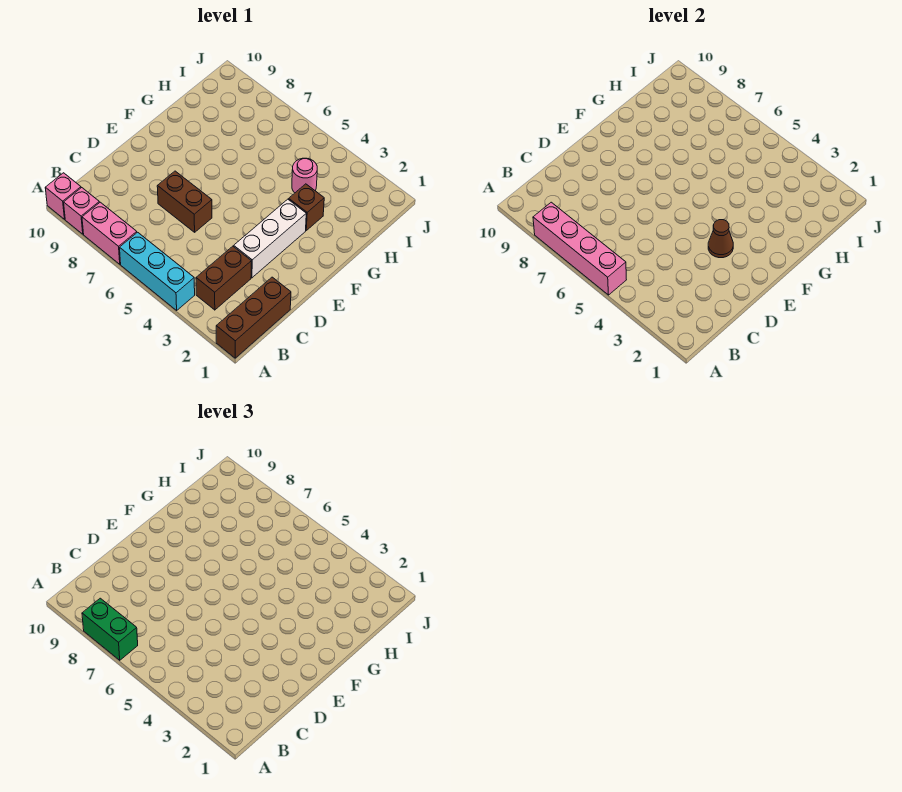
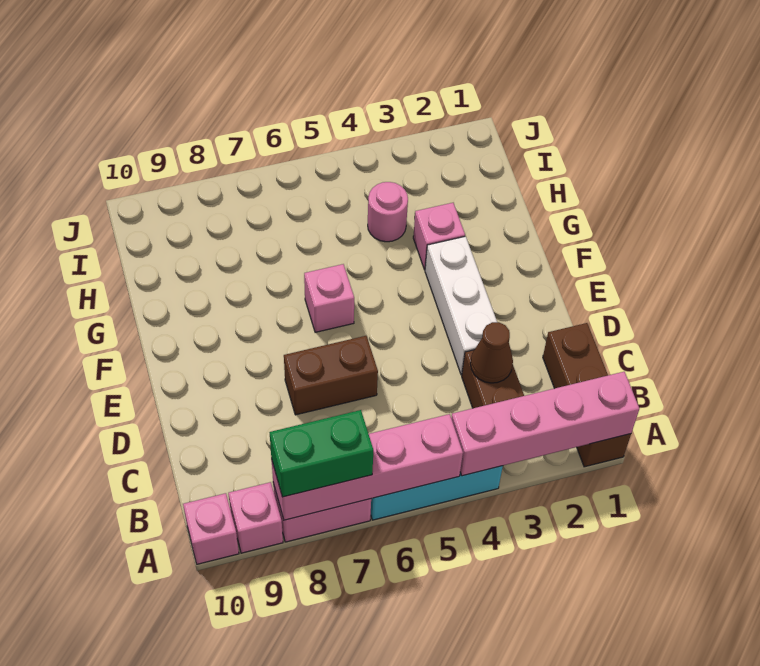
none -> pink brick A1:A4 level 2
brown cone E3 level 2 -> brown cone C3 level 2
none -> pink brick F6 level 1
brown brick G3 level 1 -> pink brick G3 level 1

